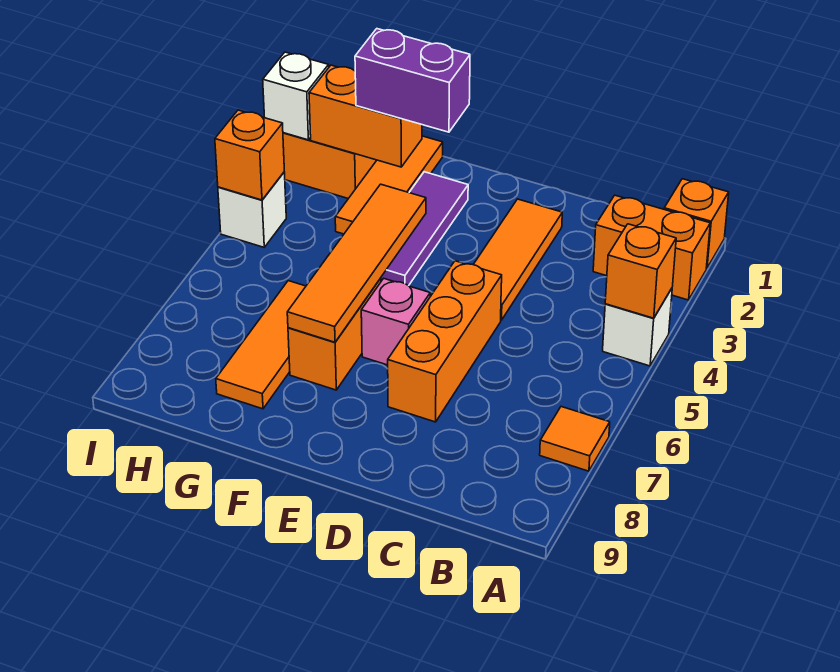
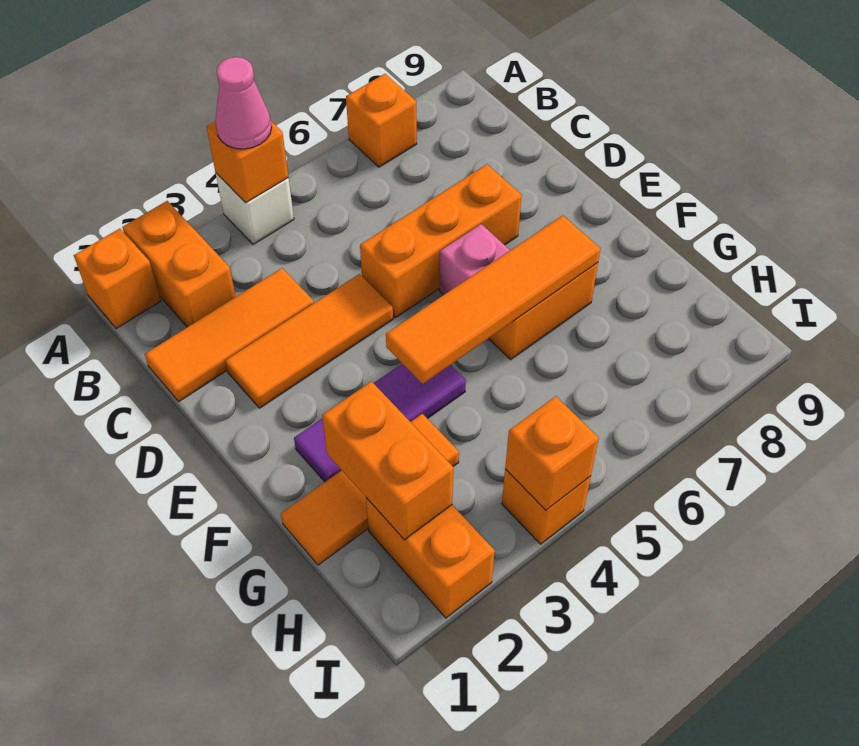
none -> pink cone A4 level 3
orange tile A7 level 1 -> orange brick A7 level 1
purple brick F2:G2 level 3 -> none
orange tile G6:G8 level 1 -> orange tile C1:C3 level 1
white brick I2 level 2 -> none
white brick I4 level 1 -> orange brick I4 level 1

